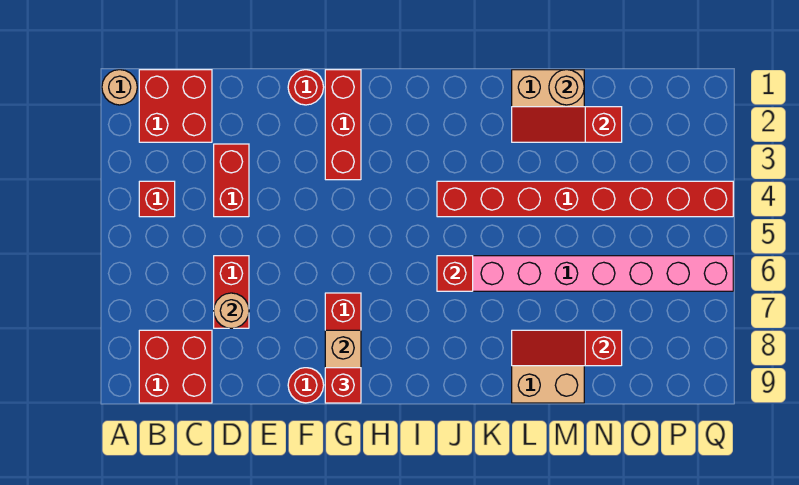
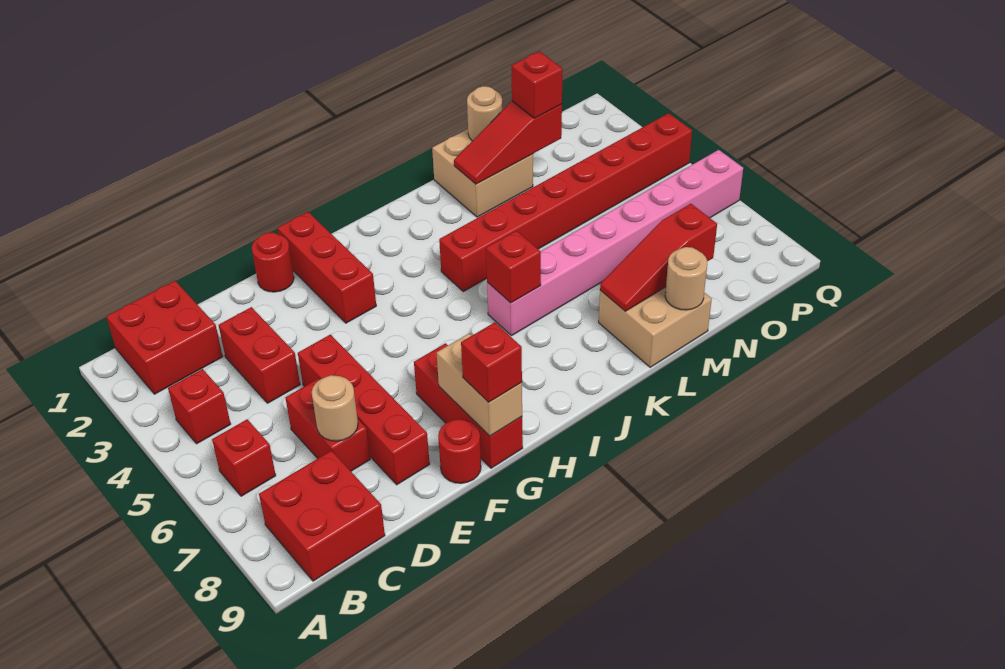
tan round brick A1 level 1 -> tan round brick M9 level 2
none -> red brick B6 level 1
none -> red brick E5:E8 level 1
none -> red brick N2 level 3

